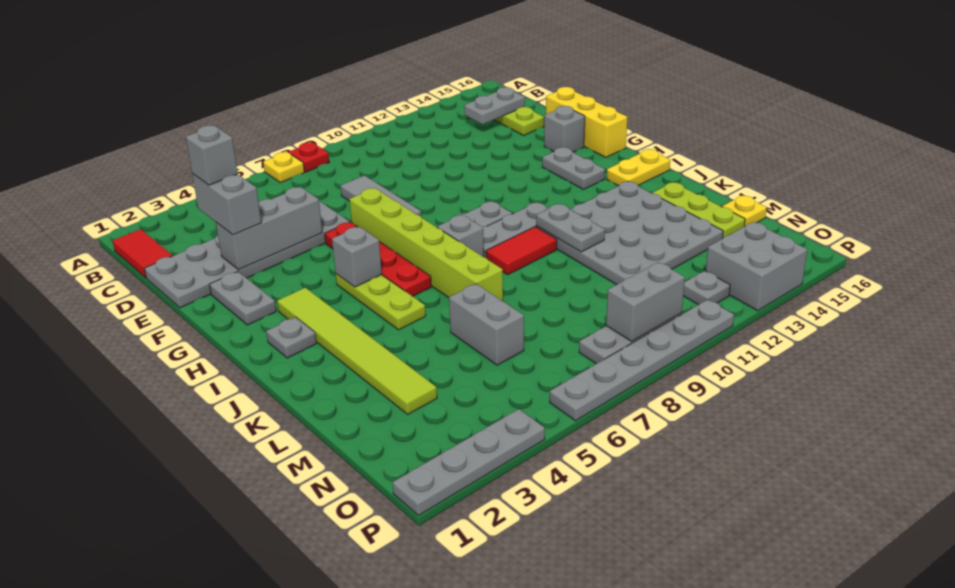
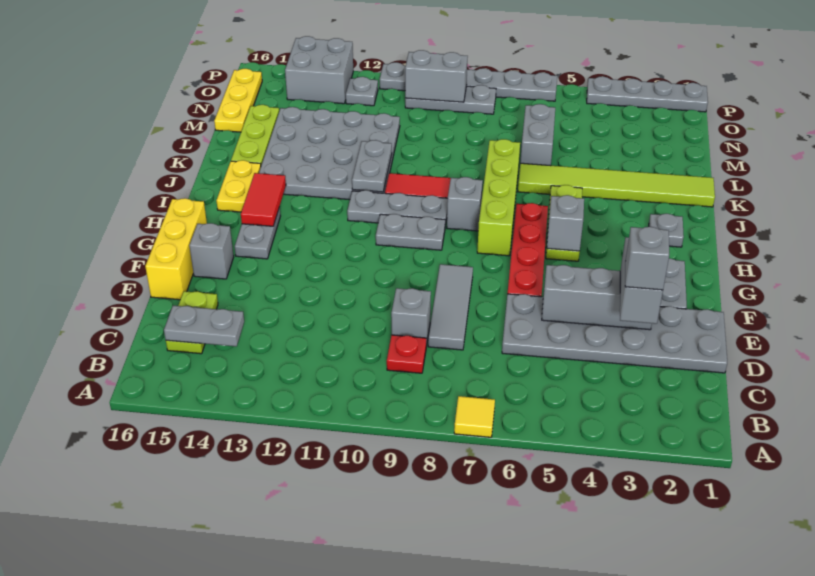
yellow plate A7 level 1 -> yellow tile A7 level 1
red plate A8 level 1 -> red plate C9 level 1
red tile B1:C1 level 1 -> red tile H14:I14 level 2
none -> grey brick D9 level 1
lime brick F7:K7 level 1 -> lime brick H7:K7 level 1
lime tile H3:M3 level 1 -> lime tile K1:K6 level 1
yellow plate I15:I16 level 1 -> yellow plate I15:J15 level 1
yellow plate M16 level 1 -> yellow plate M16:O16 level 1

